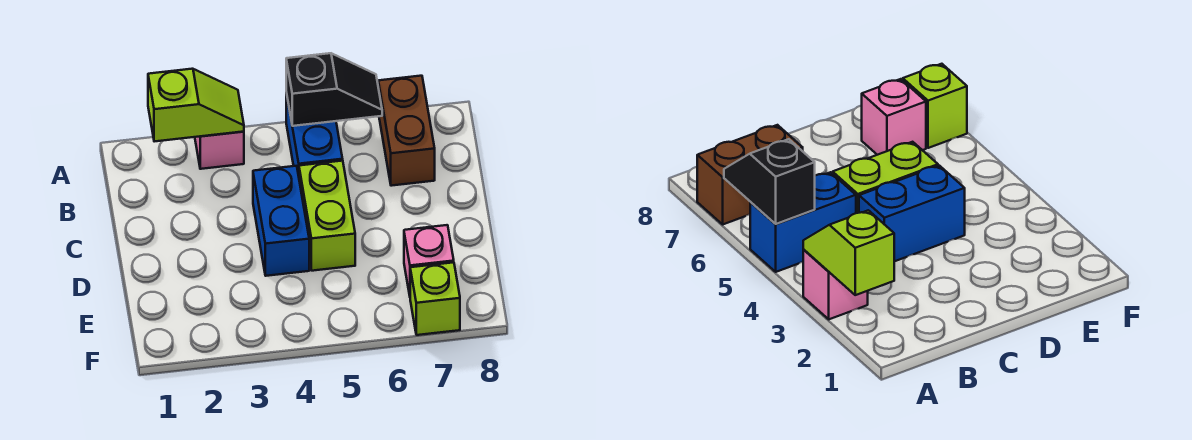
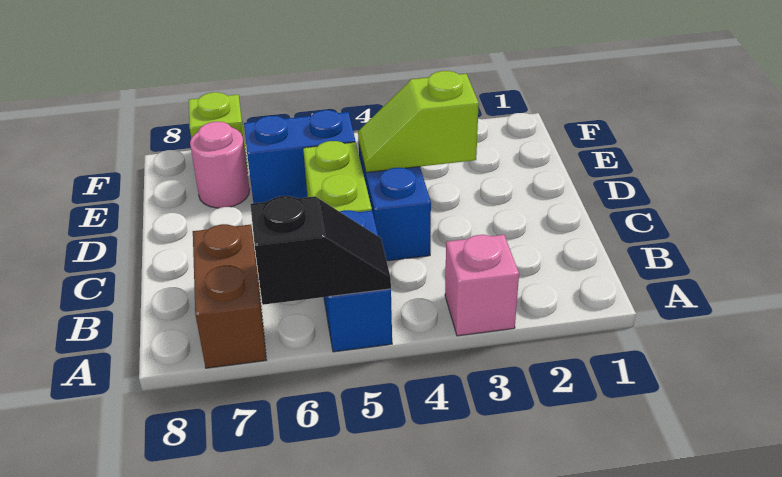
lime slope A2:A3 level 2 top 2 -> lime slope D3:D4 level 2 top 3
black slope A5:A6 level 2 top 5 -> black slope A5:A6 level 2 top 6
none -> blue brick E5:E6 level 1
pink brick E7 level 1 -> pink round brick E7 level 1

